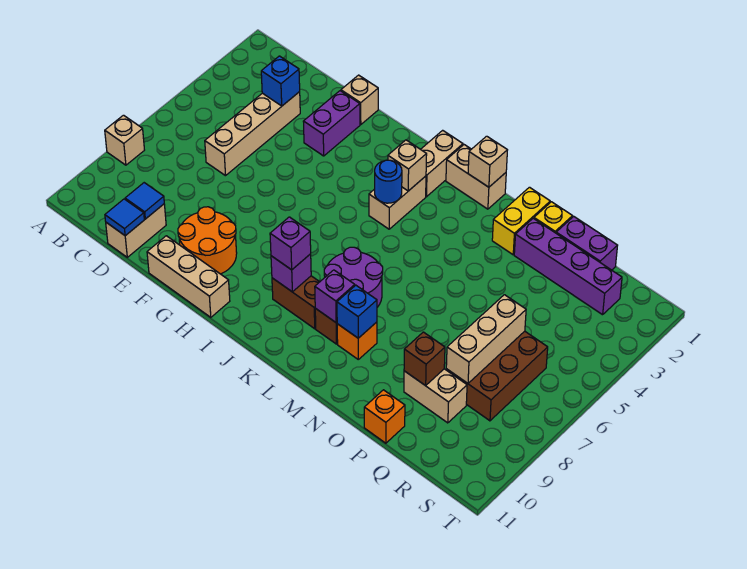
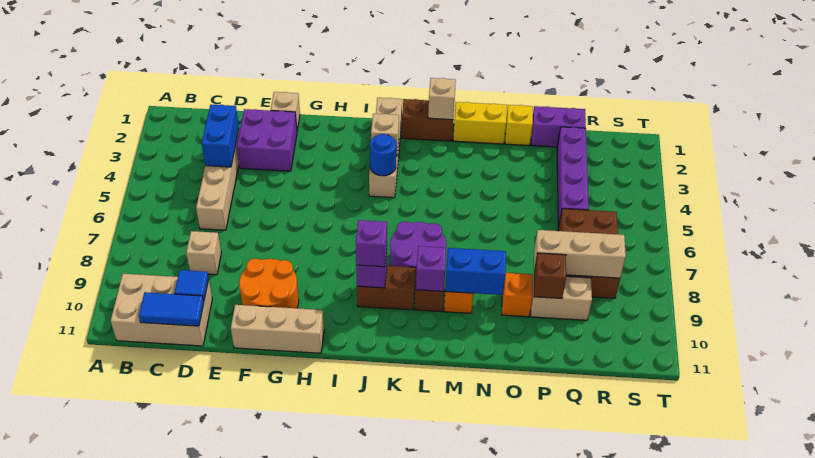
tan brick A8 level 1 -> tan brick D8 level 1
blue brick D3 level 2 -> blue brick D3:D4 level 2
tan brick D10:D11 level 1 -> tan brick B10:D11 level 1
blue tile D11 level 2 -> blue tile C11:D11 level 2
purple brick F2:F3 level 1 -> purple brick E2:F3 level 1
tan brick K1:L1 level 1 -> brown brick K1:L1 level 1
blue brick M9 level 2 -> blue brick M9:N9 level 2
yellow brick N1:N2 level 1 -> yellow brick M1:N1 level 1
purple brick O2:R2 level 1 -> purple brick Q2:Q5 level 1
orange brick P11 level 1 -> orange brick O9 level 1
tan brick Q6:Q8 level 2 -> tan brick P8:R8 level 2

